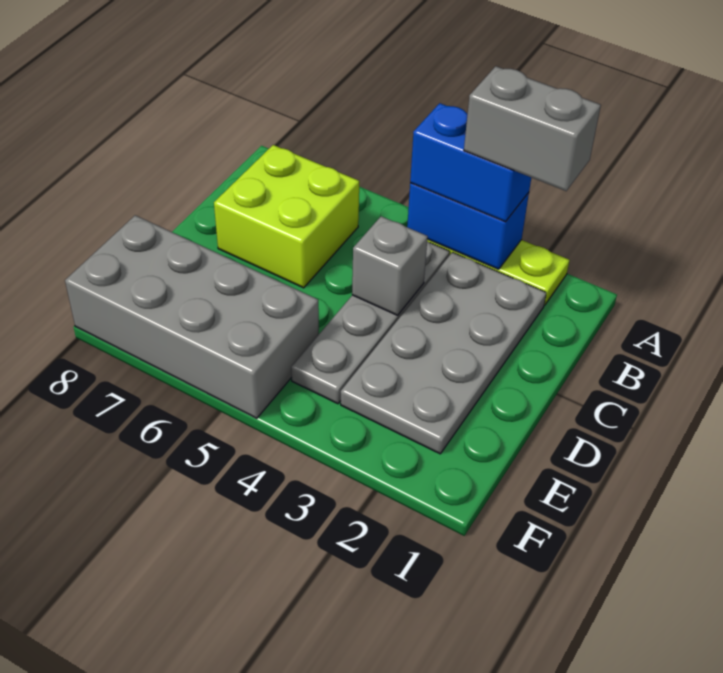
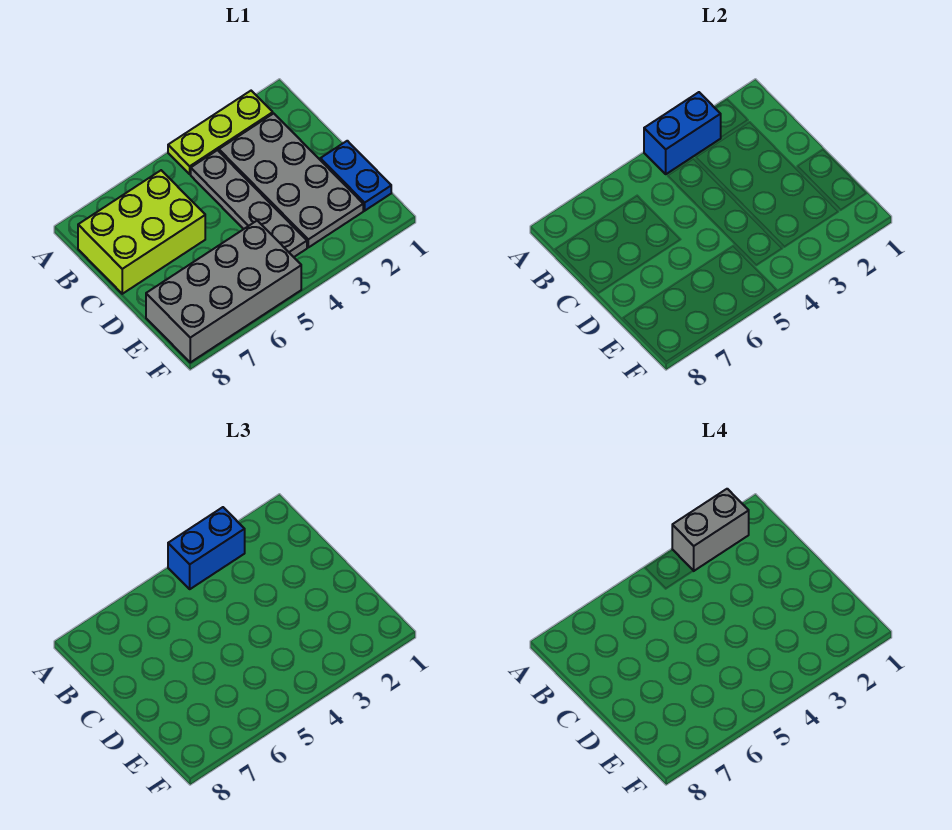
lime brick B6:C7 level 1 -> lime brick B6:C8 level 1
grey brick C4 level 2 -> none
none -> blue plate D1:E1 level 1

